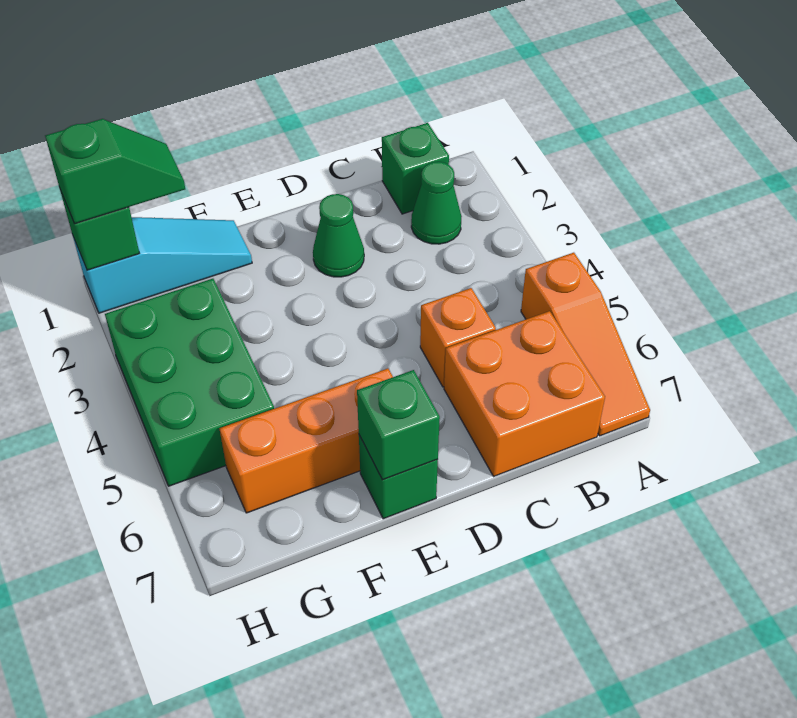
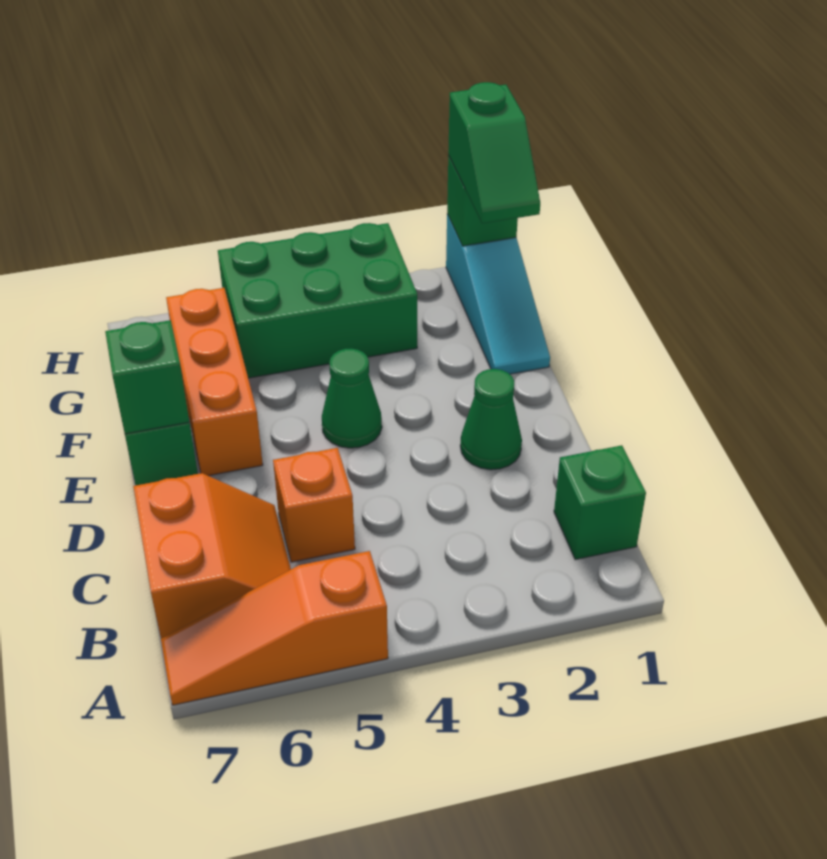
green cone B2 level 1 -> green cone E4 level 1
orange brick B6:C7 level 1 -> orange slope B6:C7 level 1 top 7

